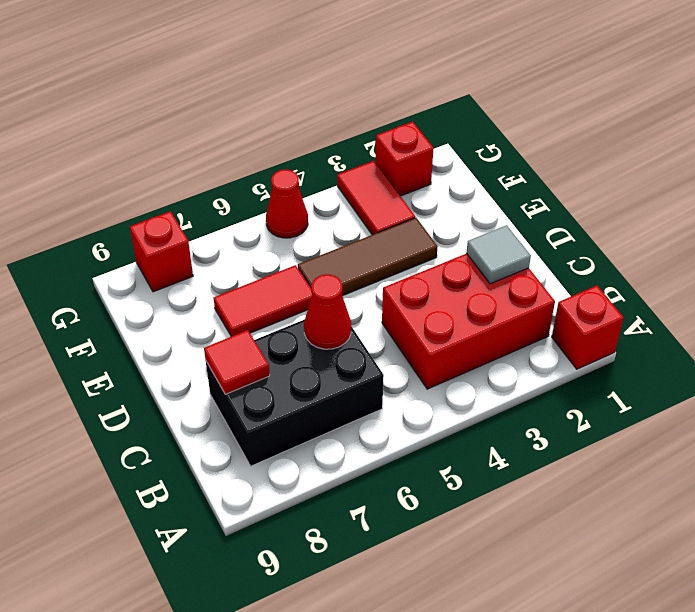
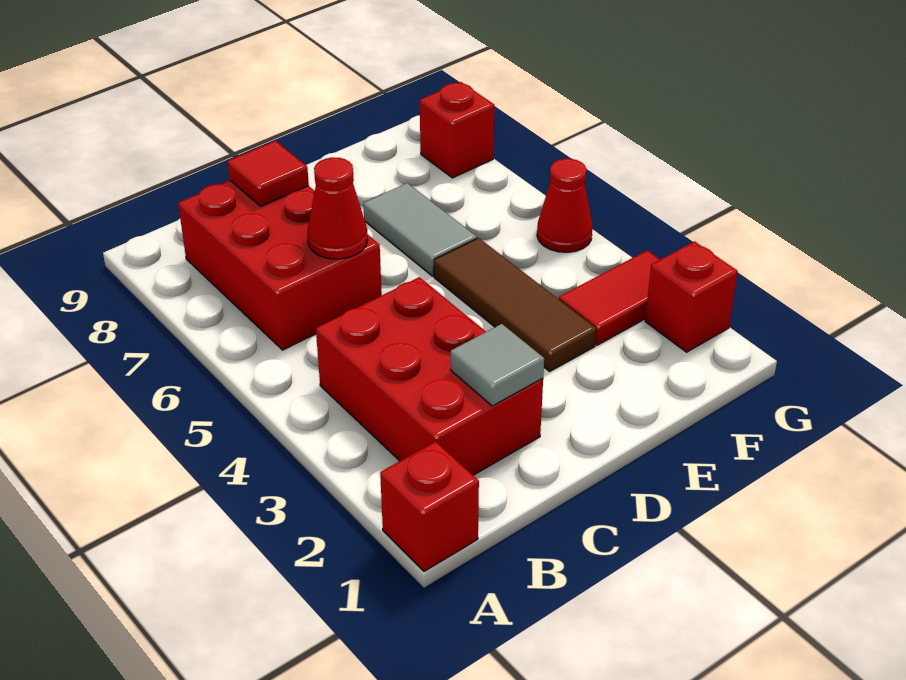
black brick B6:C8 level 1 -> red brick B6:C8 level 1
red tile E6:E7 level 1 -> grey tile E6:E7 level 1

